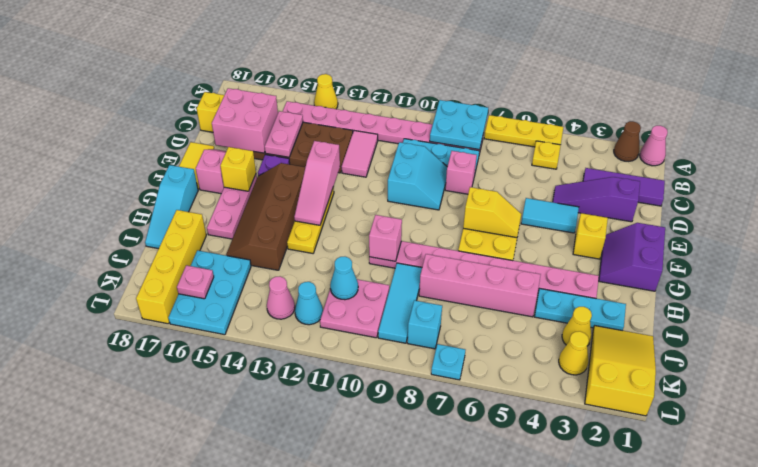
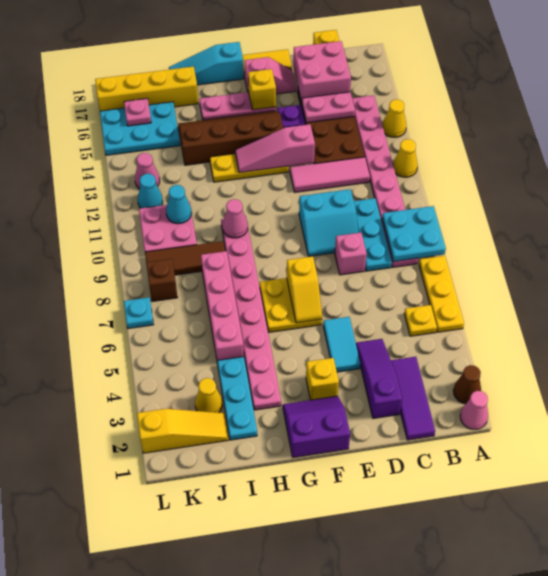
pink tile C12:D12 level 1 -> pink tile C12:E12 level 1
pink brick H10 level 2 -> pink cone H10 level 2
cyan tile I9:K9 level 1 -> brown tile I9:K9 level 1
yellow slope J1:L2 level 1 top L -> yellow slope J2:L2 level 1 top L
yellow cone K3 level 1 -> yellow cone A12 level 1
cyan brick K8 level 1 -> brown brick K8 level 1

